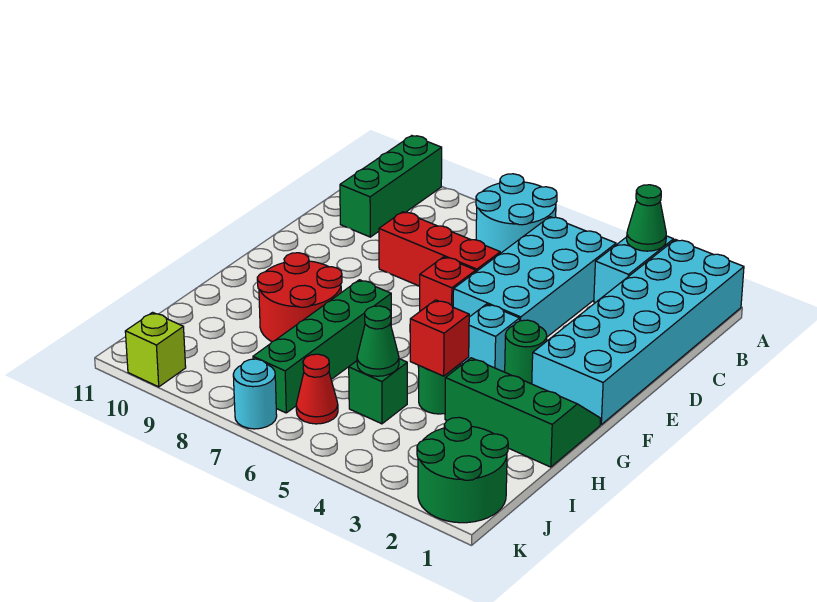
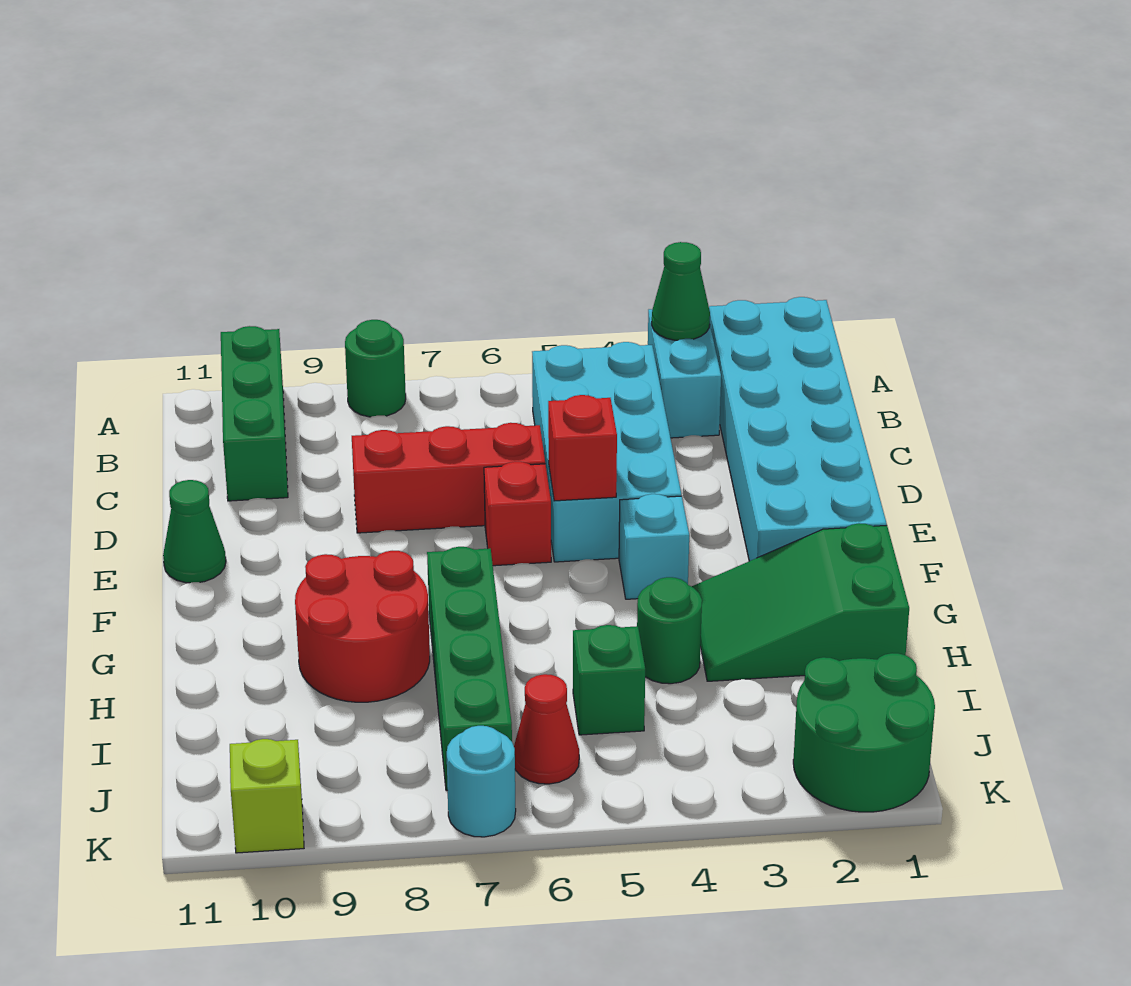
cyan round brick A6:B7 level 1 -> none
green round brick F3 level 1 -> green round brick A8 level 1
green slope G1:H3 level 1 top H -> green slope G1:H3 level 1 top 1
red brick H4 level 2 -> red brick E5 level 2
green cone I5 level 2 -> green cone E11 level 1

